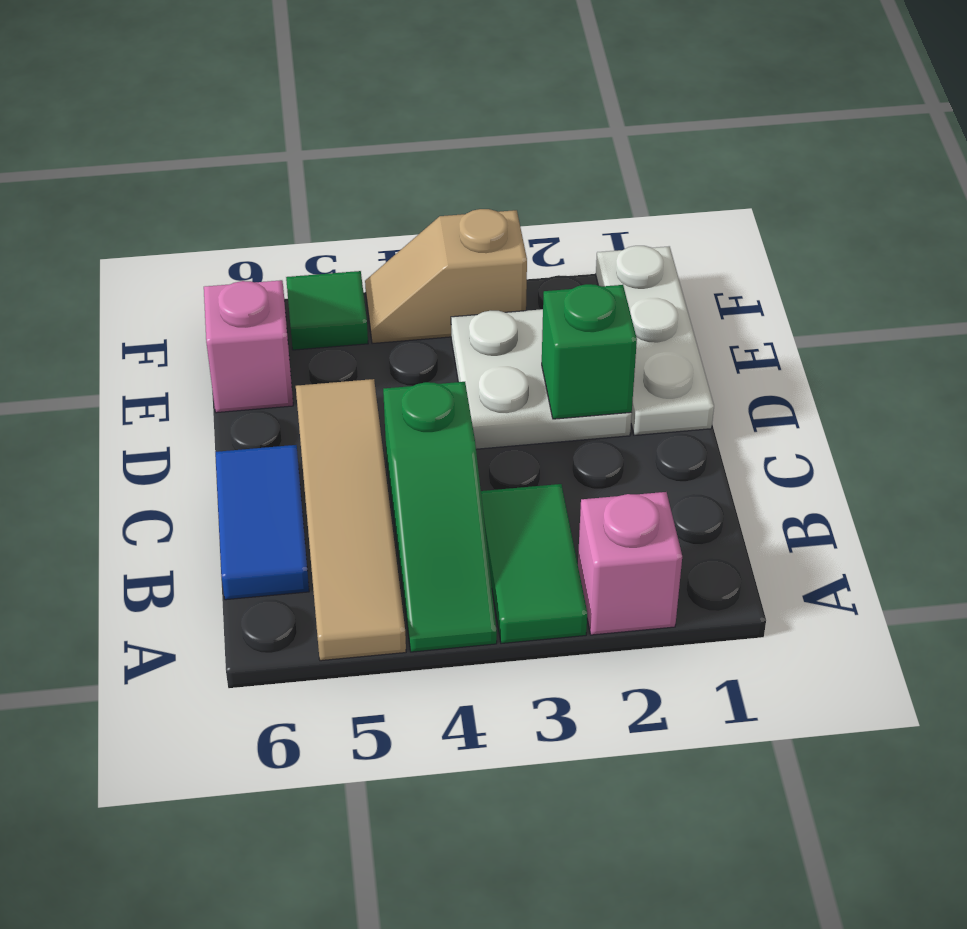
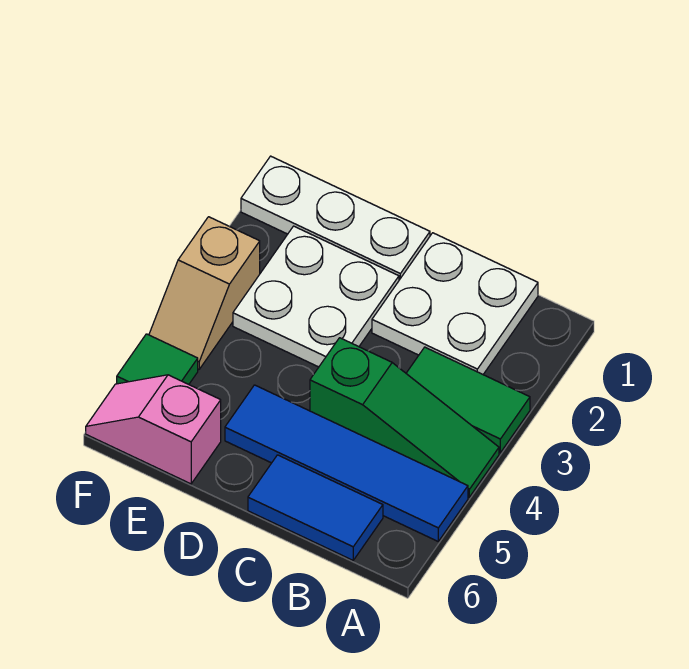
pink brick A2 level 1 -> none
tan tile A5:D5 level 1 -> blue tile A5:D5 level 1
none -> white plate B1:C2 level 1
green brick D2 level 2 -> none

